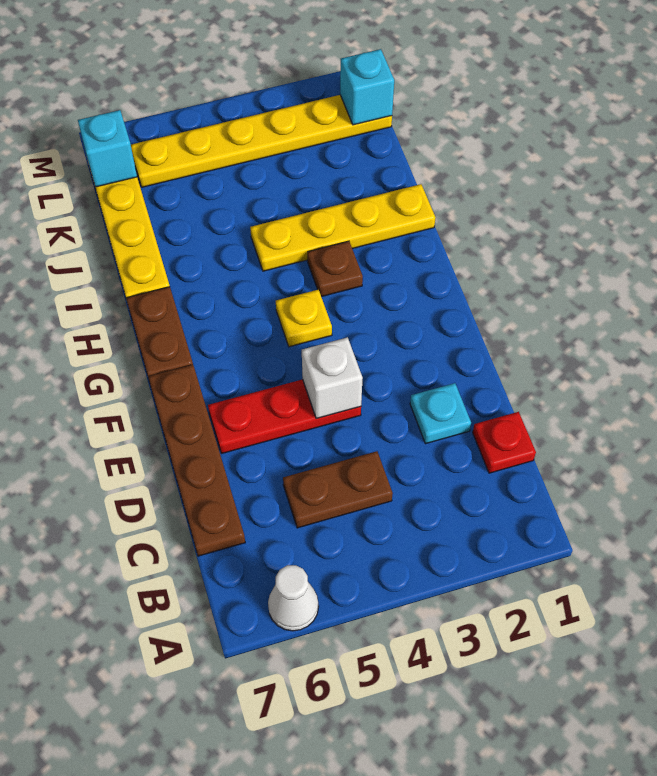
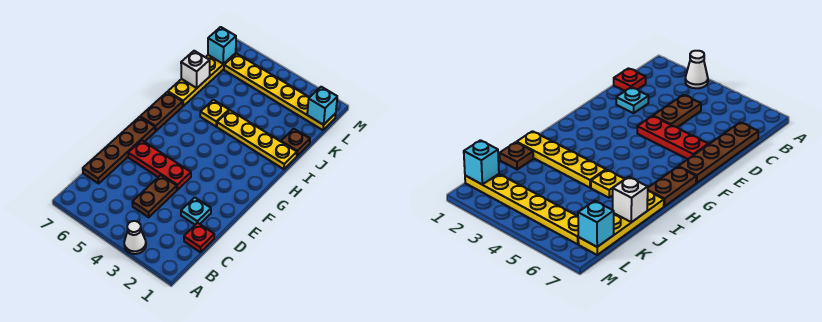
white cone A6 level 1 -> white cone A3 level 1
brown plate C4:C5 level 1 -> brown plate C4:D4 level 1
white brick E4 level 2 -> white brick J7 level 2
yellow plate G4 level 1 -> yellow plate I5 level 1
brown plate H3 level 1 -> brown plate J1 level 1

